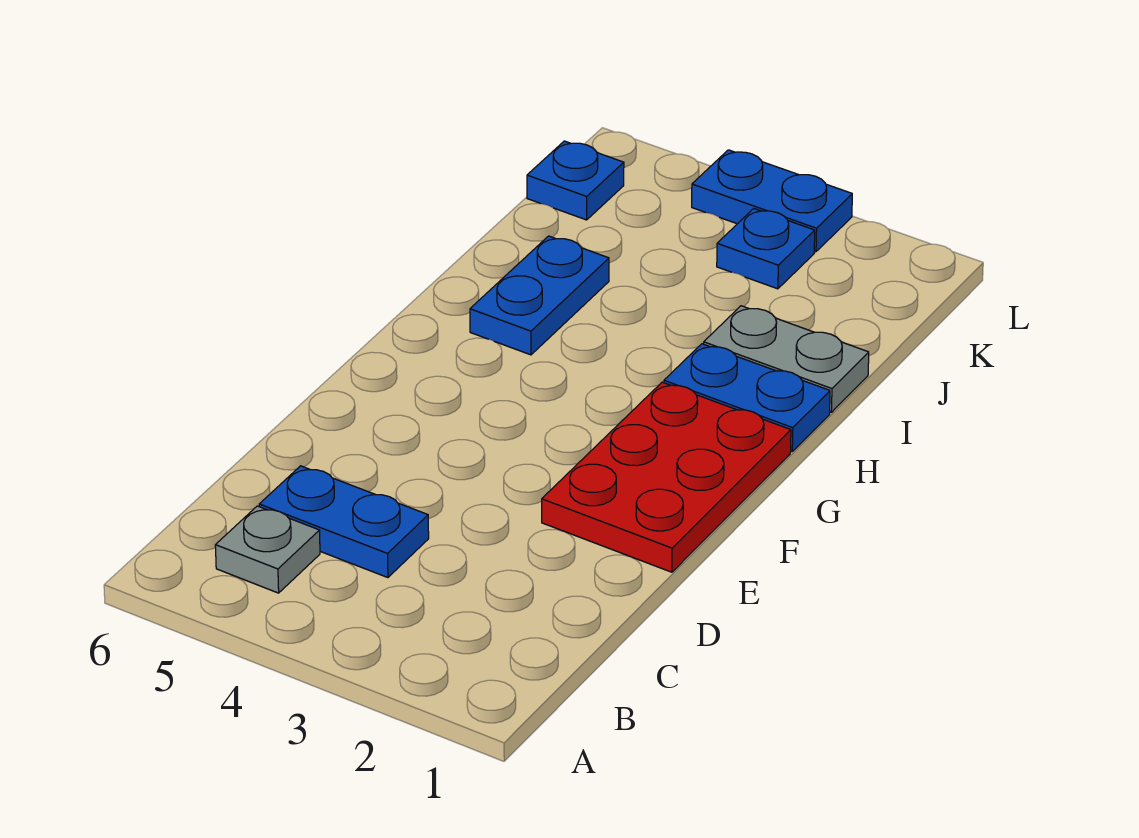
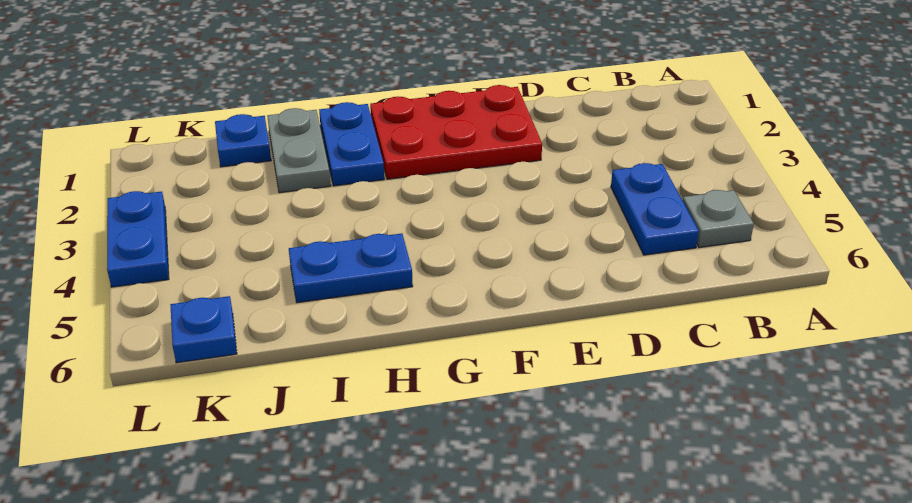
blue plate K3 level 1 -> blue plate J1 level 1

